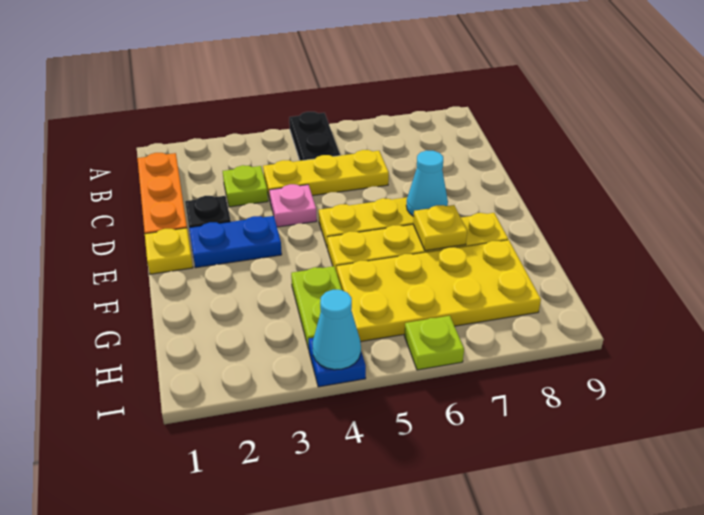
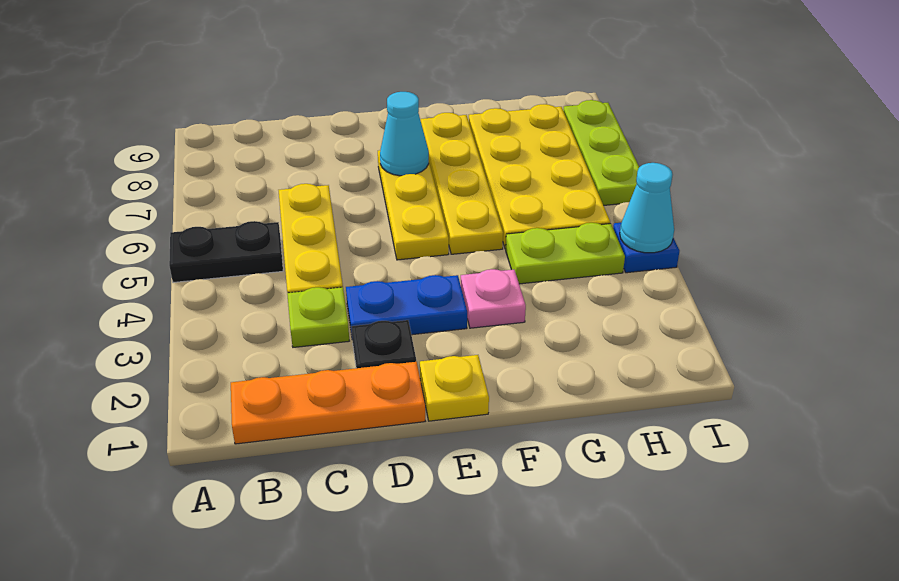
pink plate D4 level 1 -> pink plate F3 level 1
blue plate E2:E3 level 1 -> blue plate D3:E3 level 1
yellow plate F7 level 2 -> none
lime plate I6 level 1 -> lime plate I6:I8 level 1

